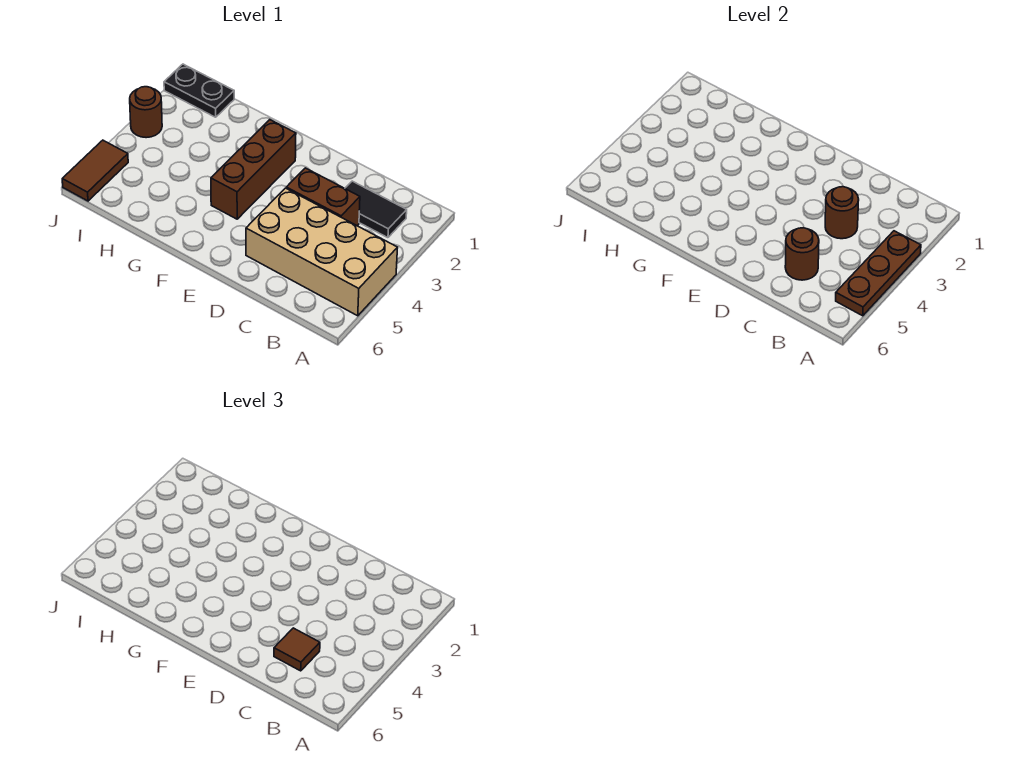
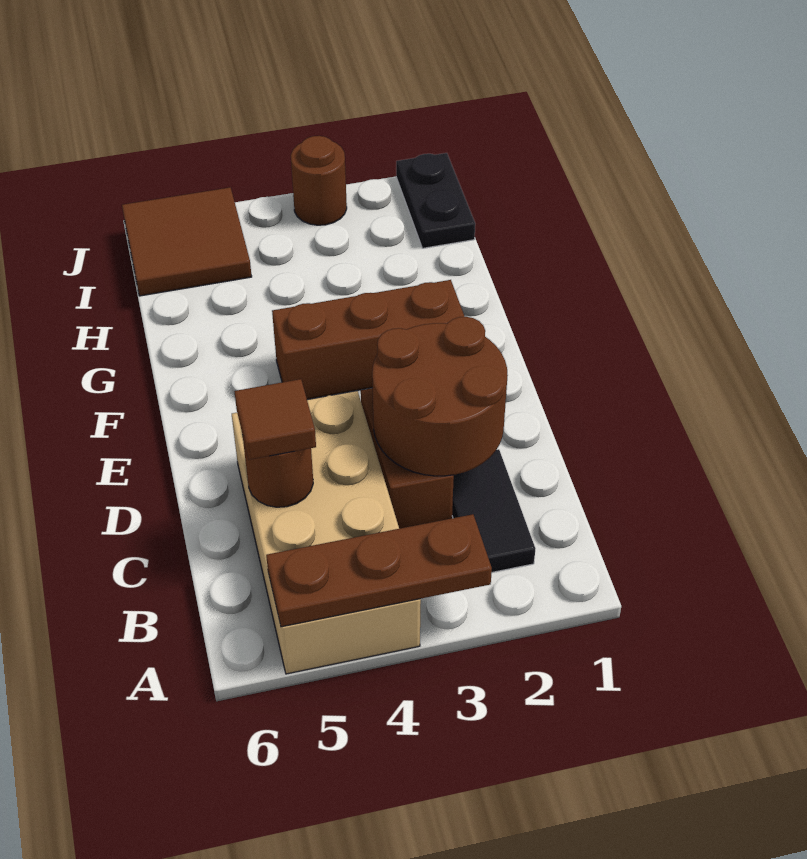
brown round brick C3 level 2 -> brown round brick C2:D3 level 2
brown tile J5:J6 level 1 -> brown tile I5:J6 level 1

